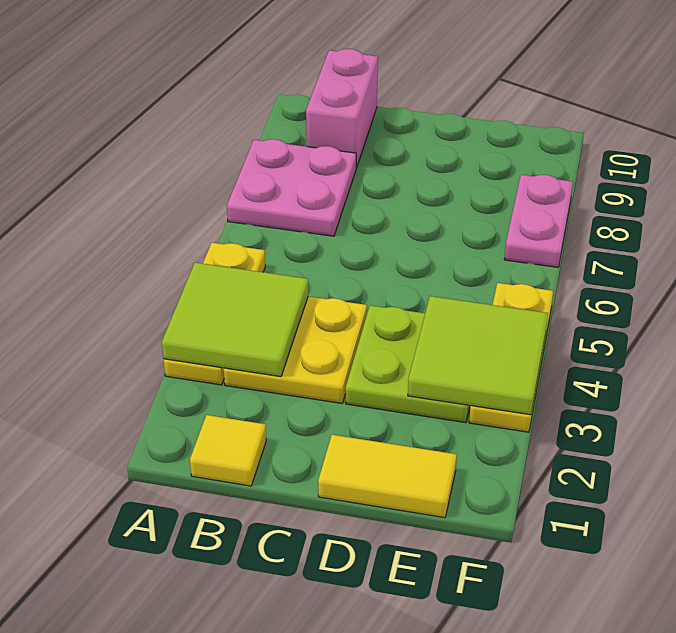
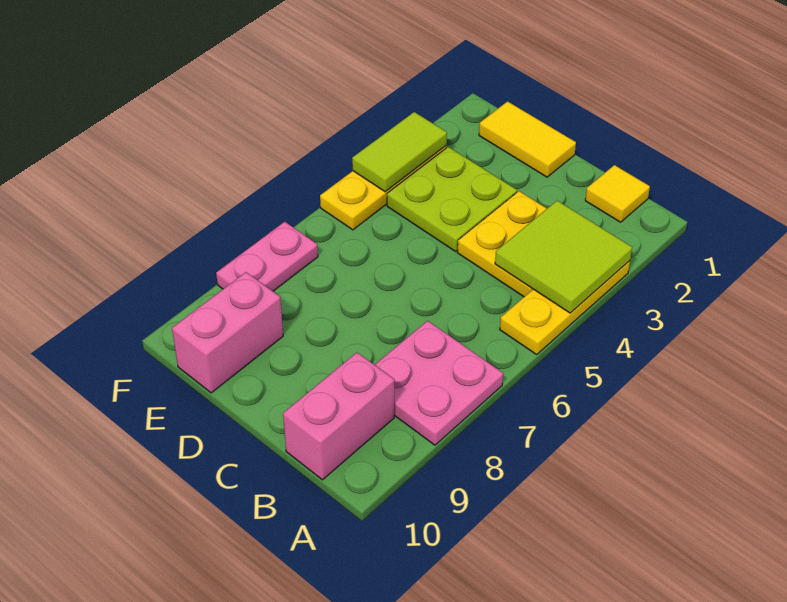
lime tile E3:F4 level 2 -> lime tile F3:F4 level 2
none -> pink brick E9:E10 level 1

